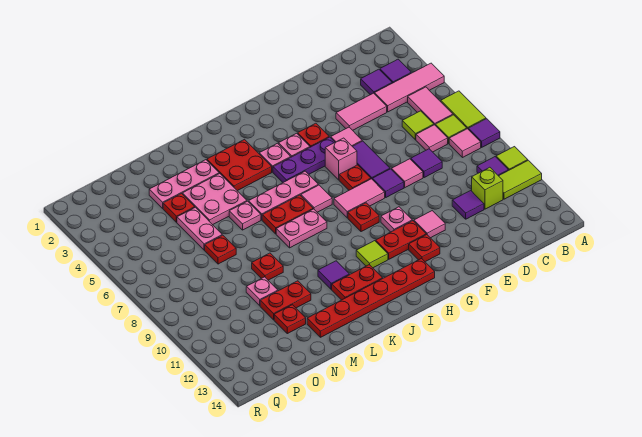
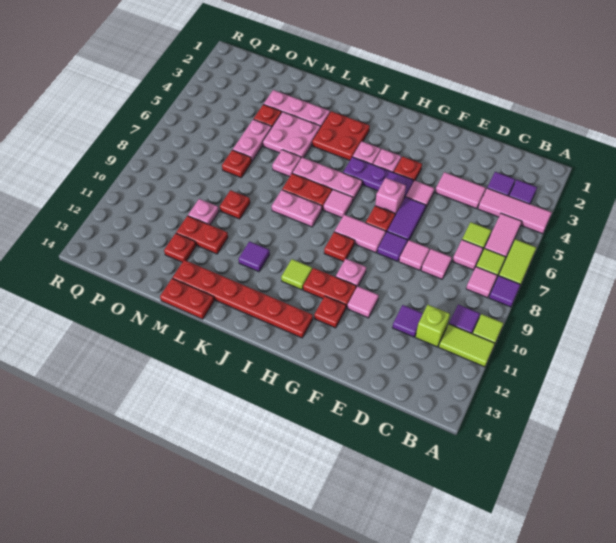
purple tile D8 level 1 -> pink tile D8 level 1
red plate J12:K12 level 1 -> red plate L14:M14 level 1

